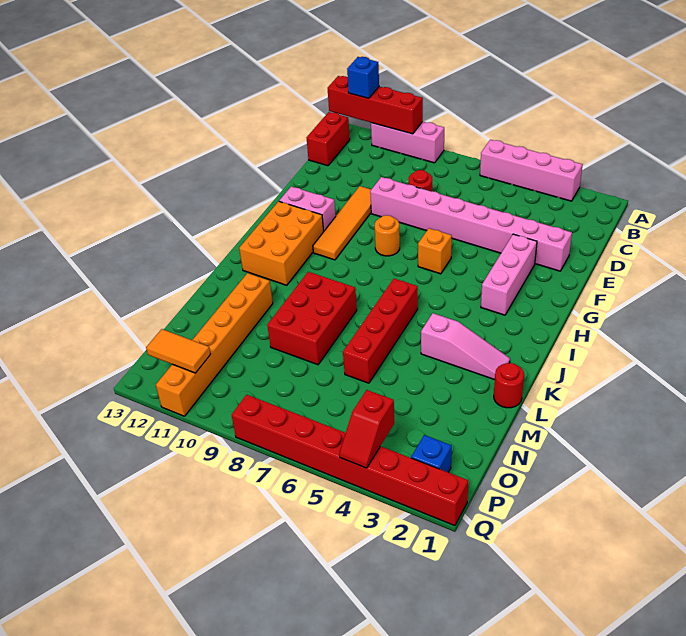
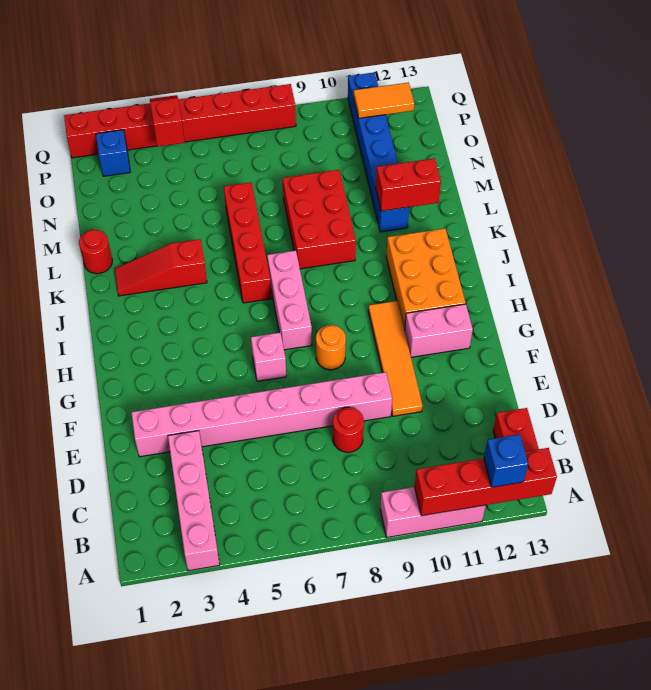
pink brick A3:A6 level 1 -> pink brick A3:D3 level 1
pink brick F3:H3 level 1 -> pink brick H7:J7 level 1
orange brick G6 level 1 -> pink brick G6 level 1
pink slope K2:K4 level 1 top 4 -> red slope K2:K4 level 1 top 4
orange brick L11:Q11 level 1 -> blue brick L11:Q11 level 1
none -> red brick L11:L12 level 2

